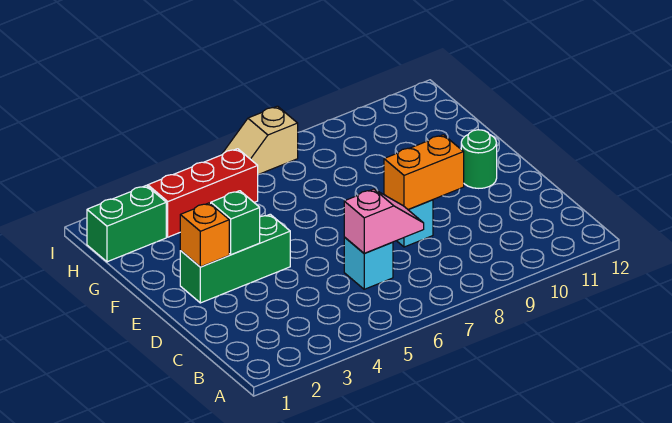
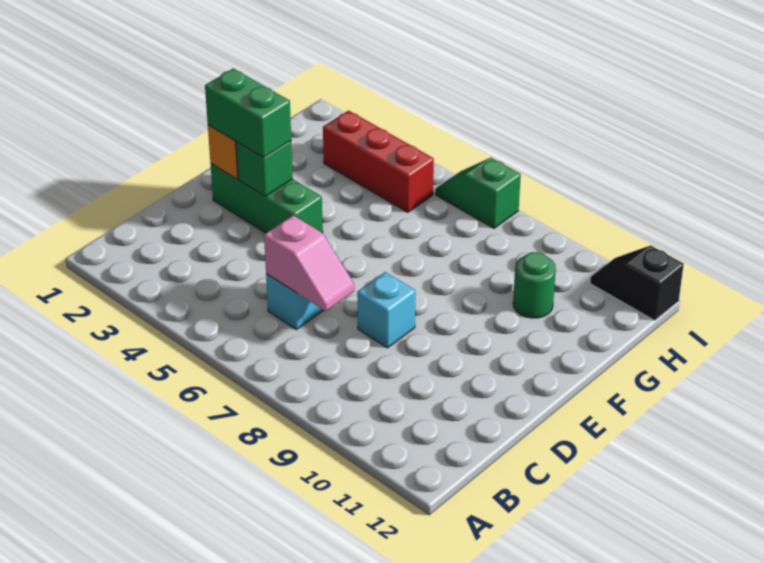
orange brick D8:D9 level 2 -> none
green round brick E11 level 1 -> green round brick G10 level 1
green brick H1:H2 level 1 -> green brick E2:E3 level 3
tan slope I6:I7 level 1 top 7 -> green slope I6:I7 level 1 top 7
none -> black slope I11:I12 level 1 top 12

